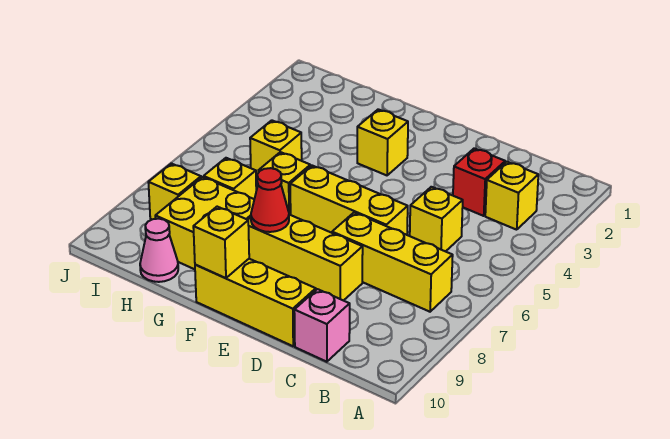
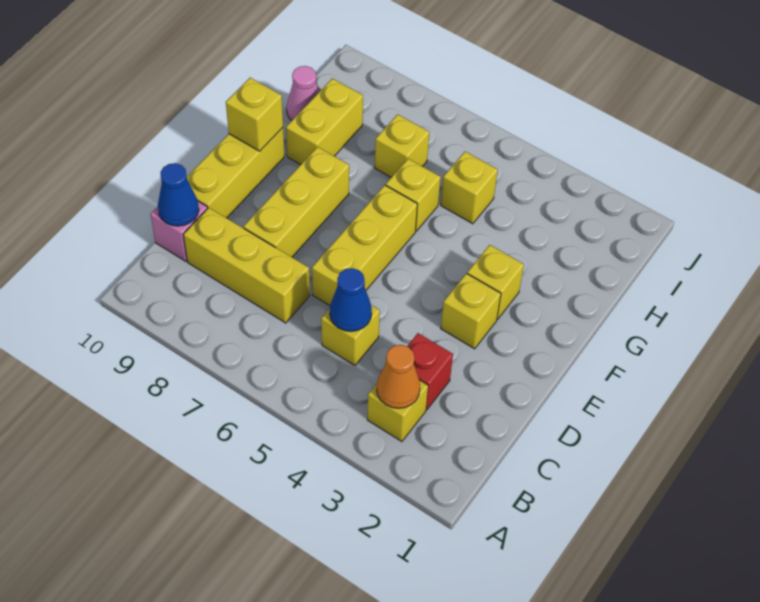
none -> orange cone B3 level 2
yellow brick B7:D7 level 1 -> yellow brick C7:C9 level 1
none -> blue cone C5 level 2
none -> blue cone C10 level 2
red cone F8 level 2 -> none
yellow brick G8:H9 level 1 -> yellow brick G9:H9 level 1
yellow brick I8 level 1 -> yellow brick E3 level 1

